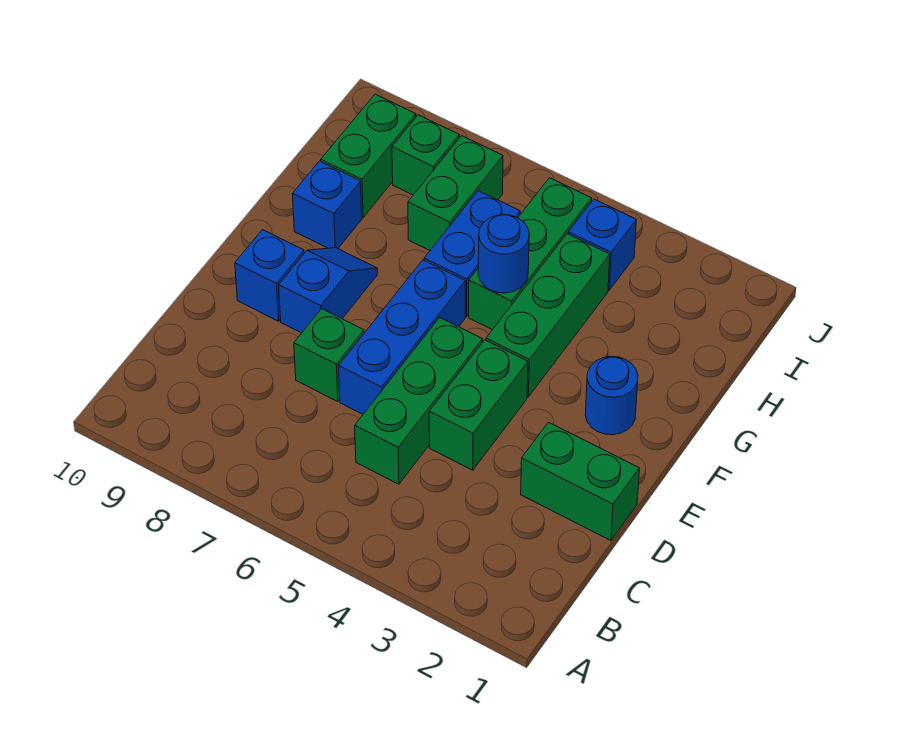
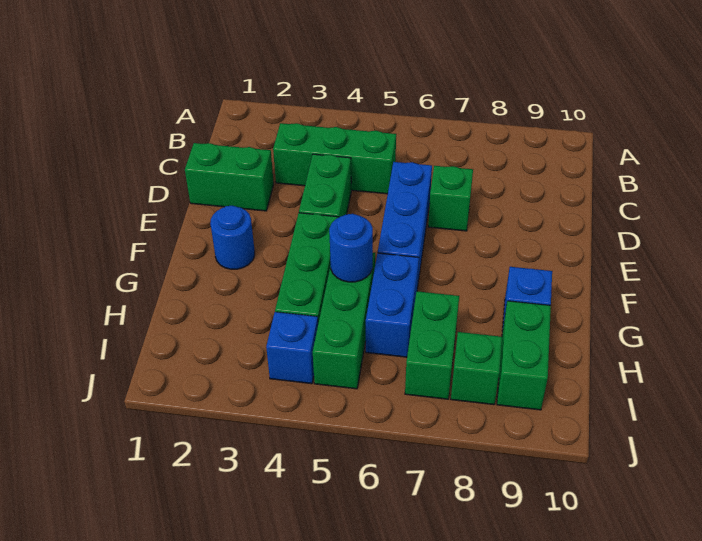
green brick C5:E5 level 1 -> green brick C3:C5 level 1
blue slope E8:F8 level 1 top E -> none
blue brick E9 level 1 -> none

